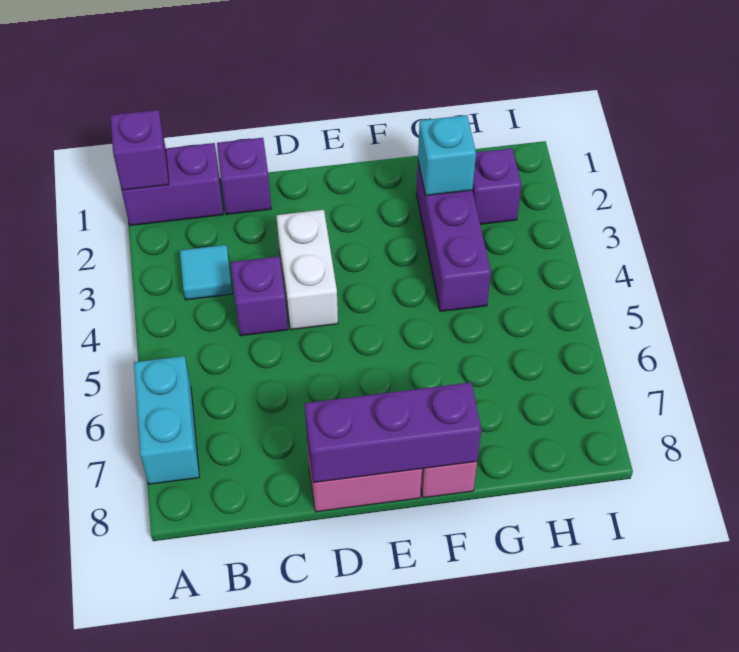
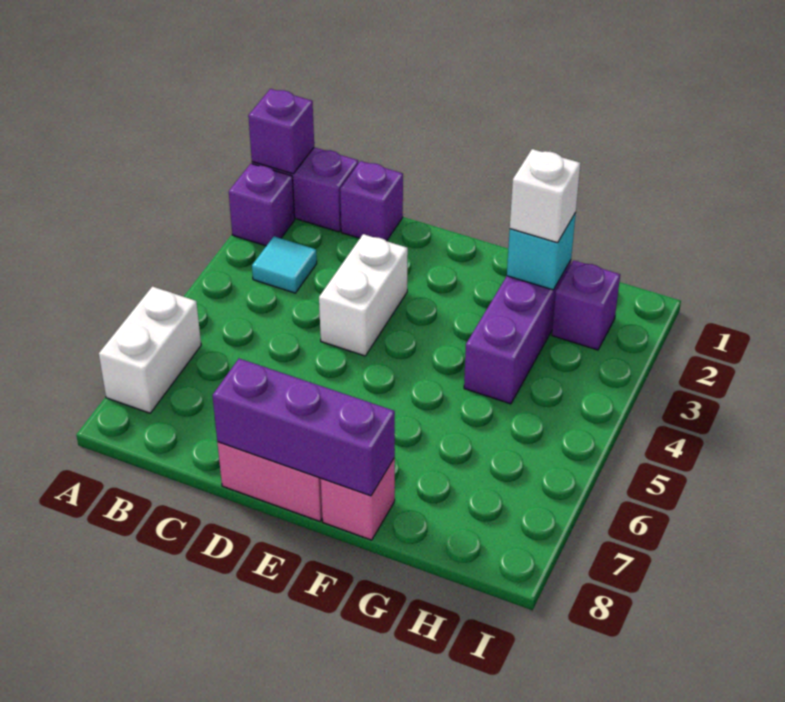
cyan brick A6:A7 level 1 -> white brick A6:A7 level 1
purple brick C4 level 1 -> purple brick A2 level 1
none -> white brick G2 level 3

